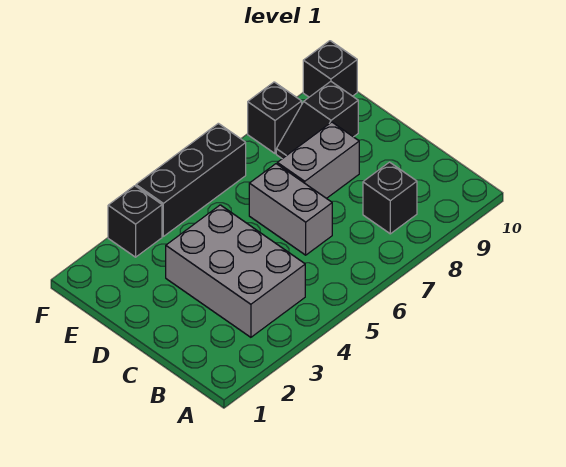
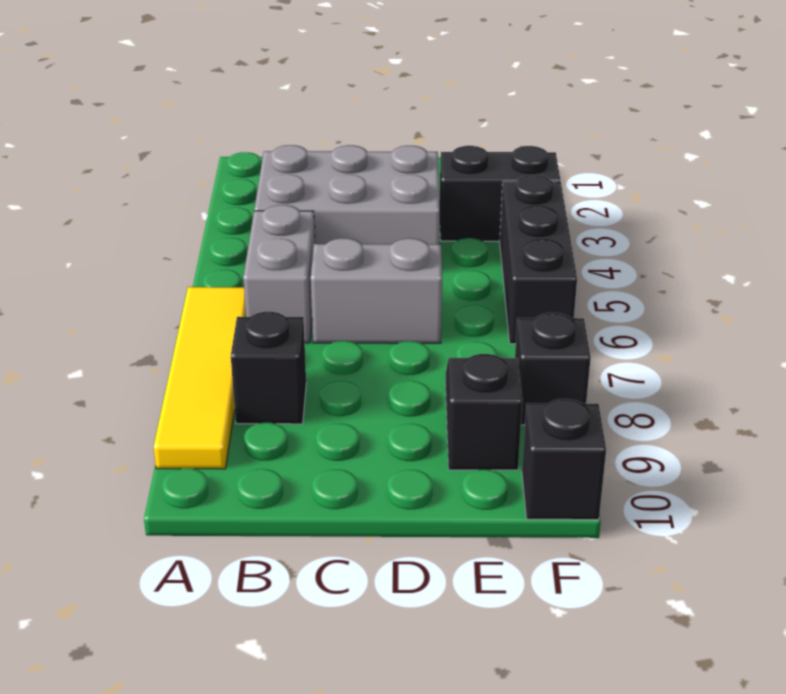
none -> yellow tile A6:A9 level 1
grey brick D7:D8 level 1 -> grey brick B5:B6 level 1
black brick F3 level 1 -> black brick E3:F3 level 1

